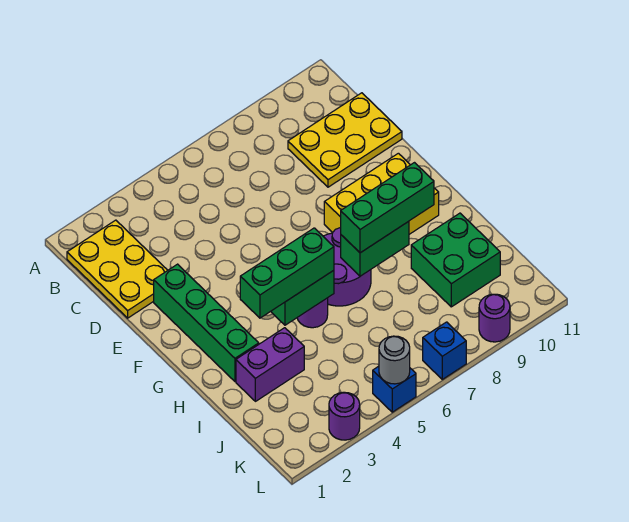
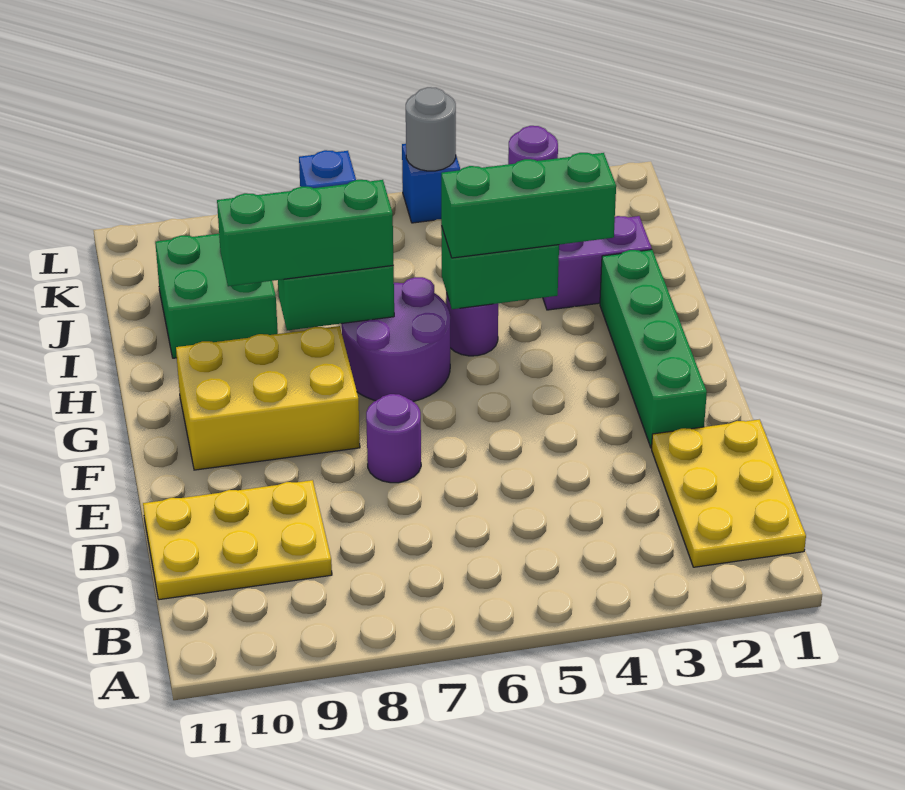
purple round brick L9 level 1 -> purple round brick E7 level 1

